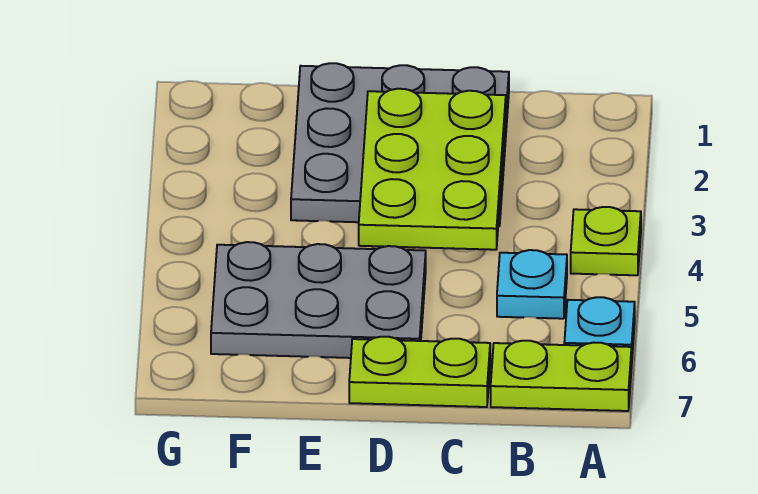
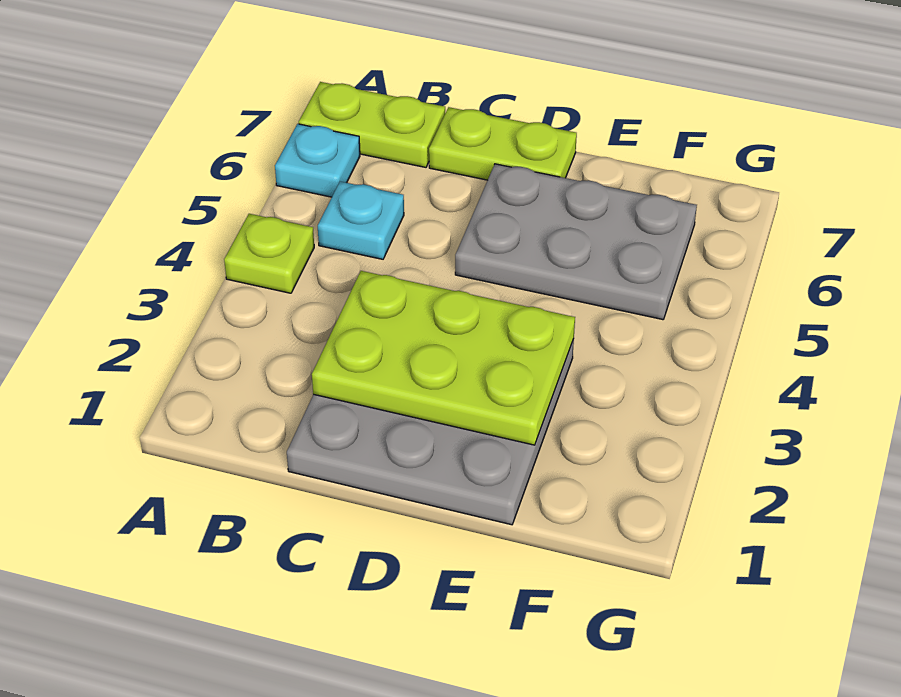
lime plate C2:D4 level 2 -> lime plate C2:E3 level 2

